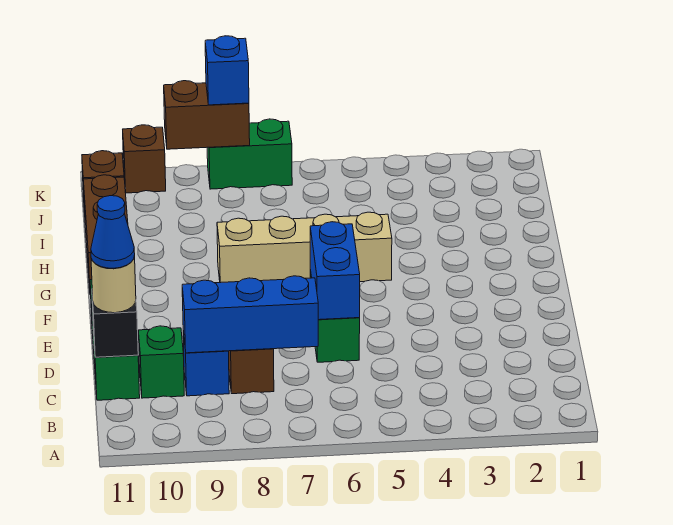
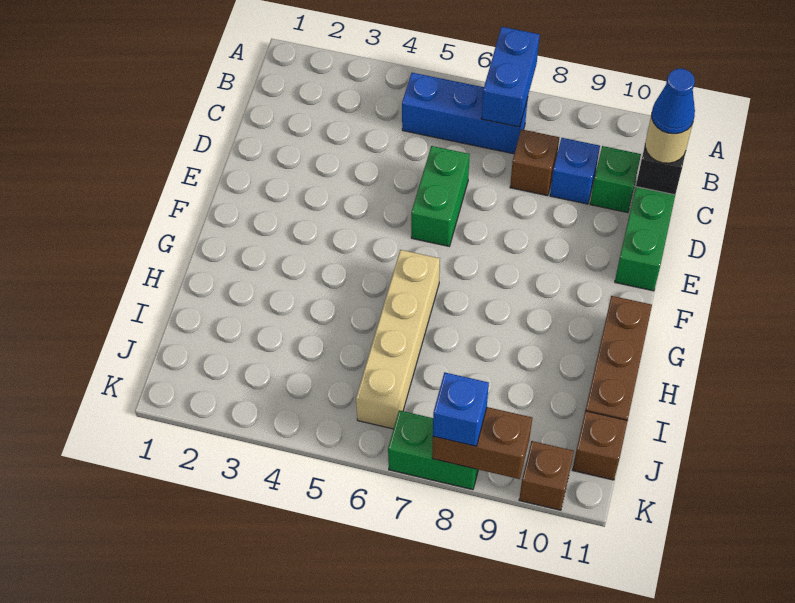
blue brick C7:C9 level 2 -> blue brick B5:B7 level 1
blue brick D6:E6 level 2 -> blue brick A7:B7 level 2
tan brick G5:G8 level 1 -> tan brick G6:J6 level 1

